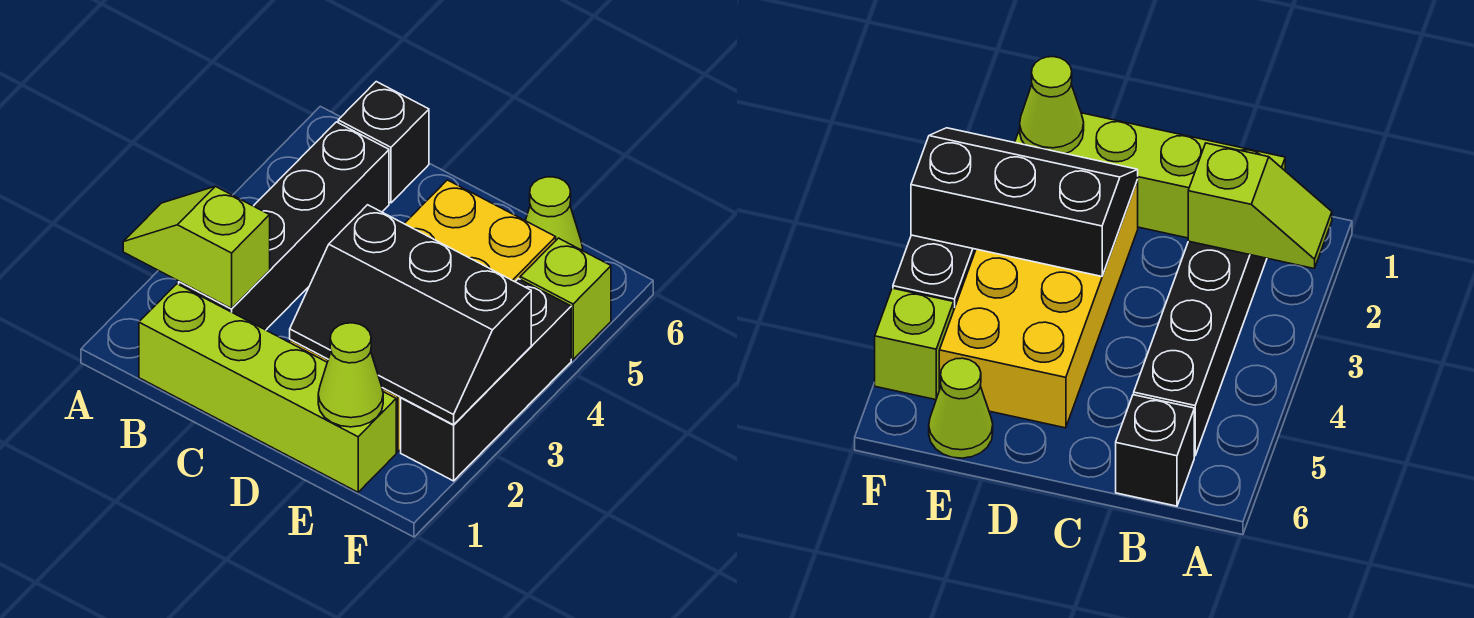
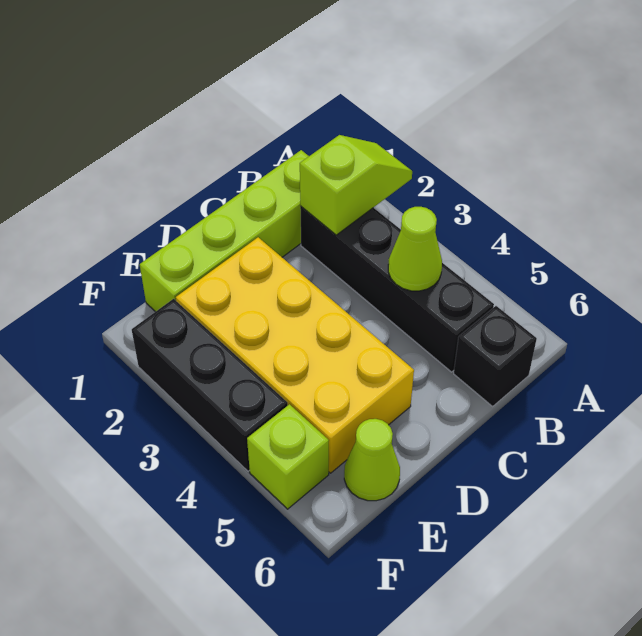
black slope D2:F3 level 2 top 3 -> none
lime cone E1 level 2 -> lime cone B4 level 2

